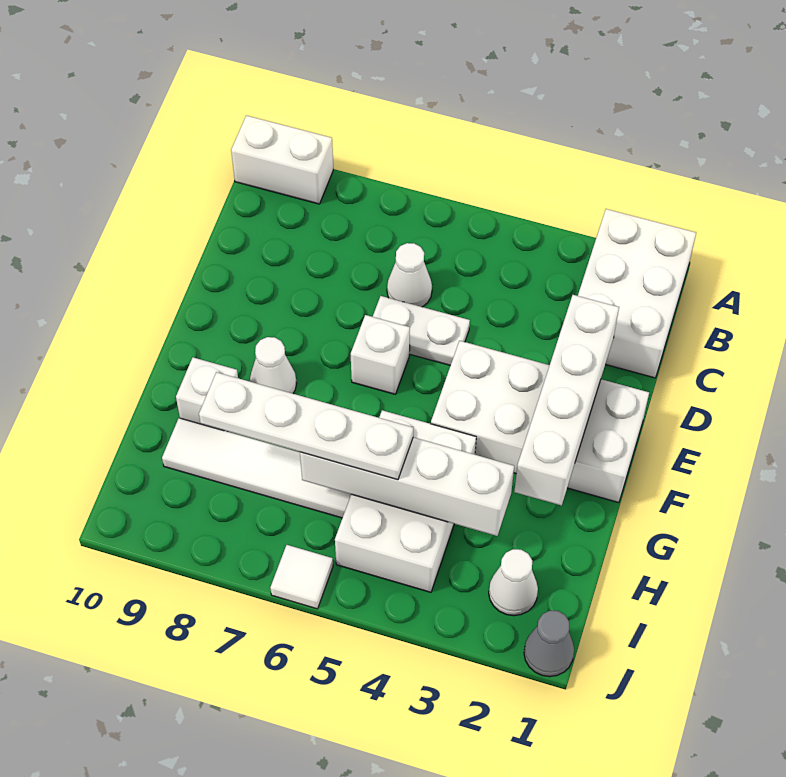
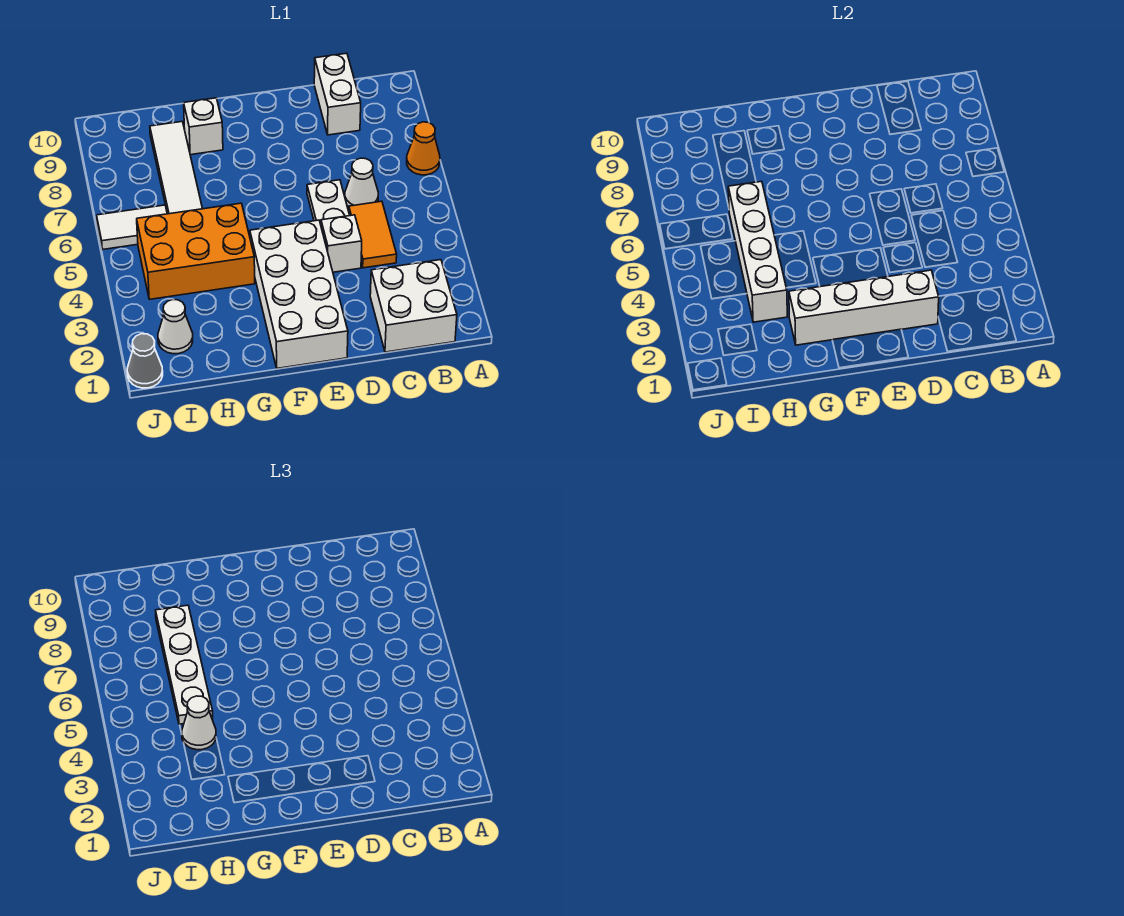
white brick A1:C2 level 1 -> white brick B1:C2 level 1
none -> orange cone A7 level 1
white brick A9:A10 level 1 -> white brick C9:C10 level 1
none -> orange tile C4:C5 level 1
white brick E6 level 1 -> white brick D4 level 1
white cone F8 level 1 -> white cone H4 level 3
white brick G4:I5 level 1 -> orange brick G4:I5 level 1
white tile J6 level 1 -> white tile I6:J6 level 1

